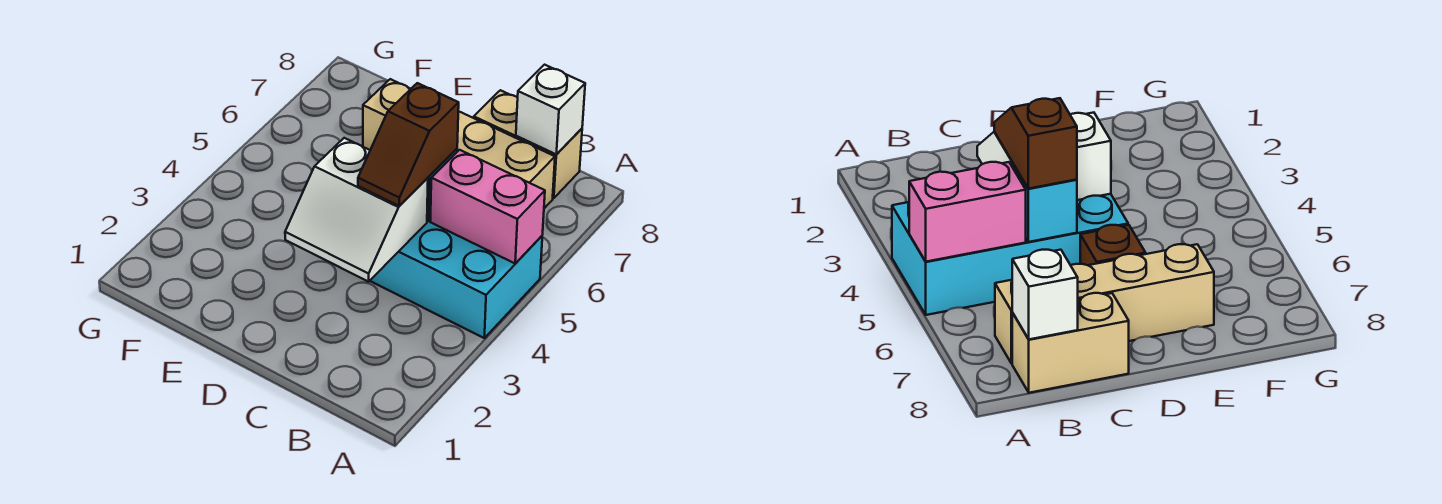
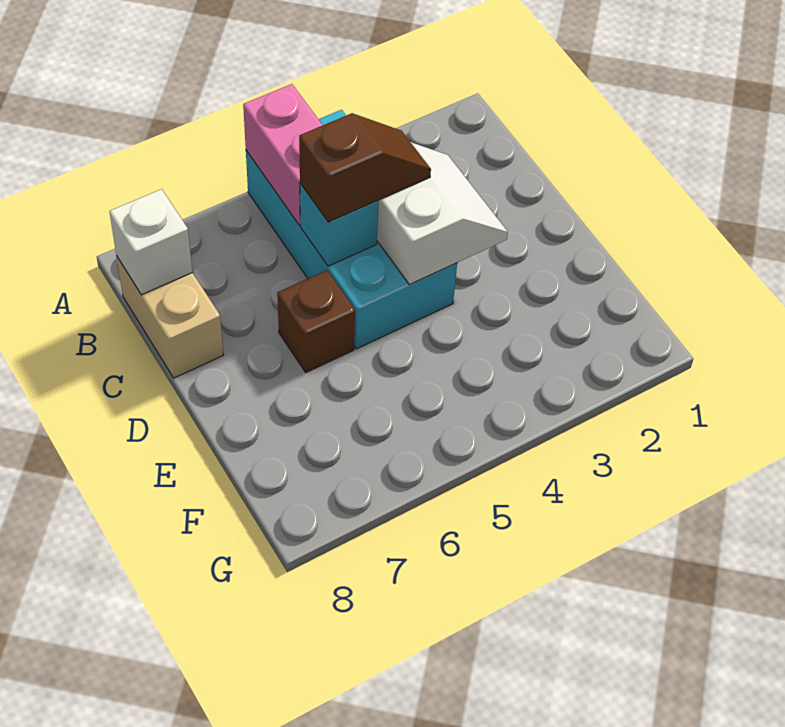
tan brick B7:E7 level 1 -> none

